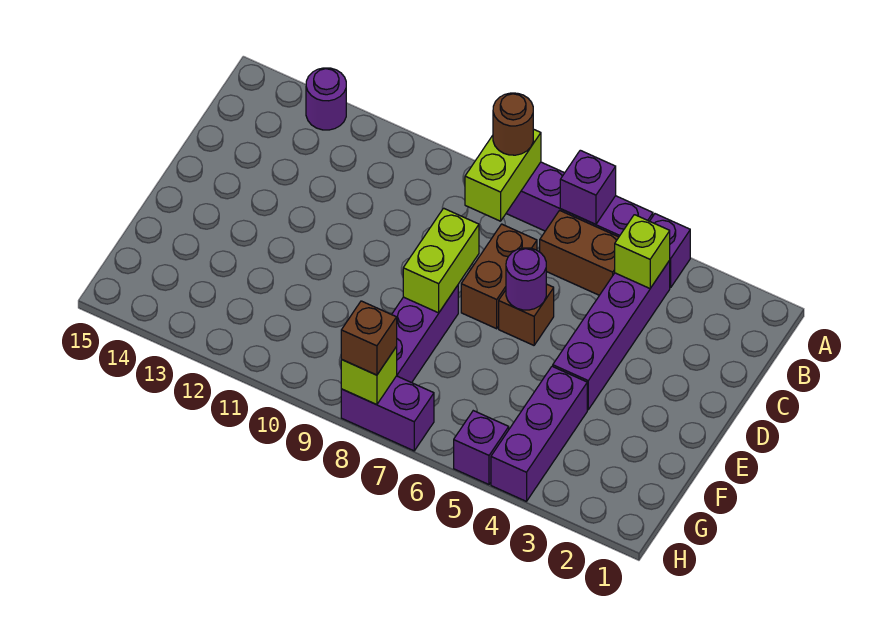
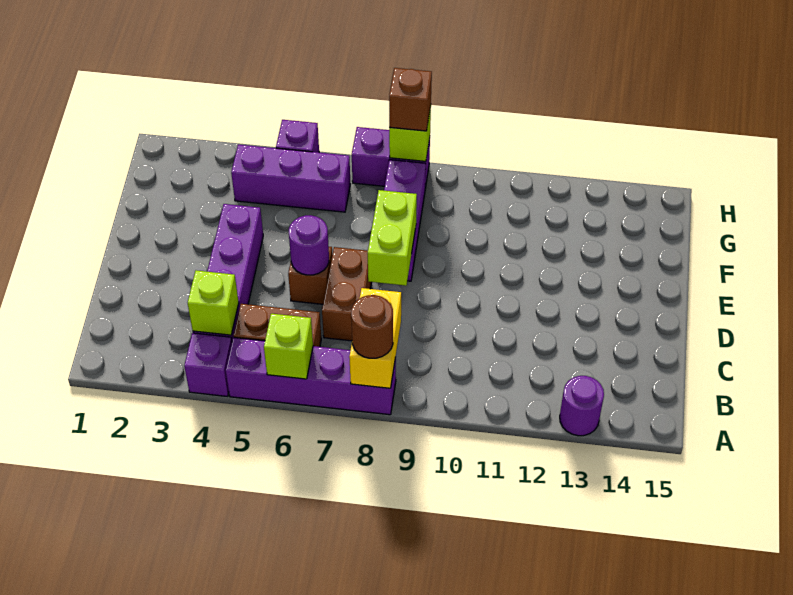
purple brick A6 level 2 -> lime brick A6 level 2
lime brick A8:B8 level 2 -> yellow brick A8:B8 level 2
purple brick F4:H4 level 1 -> purple brick G4:G6 level 1

